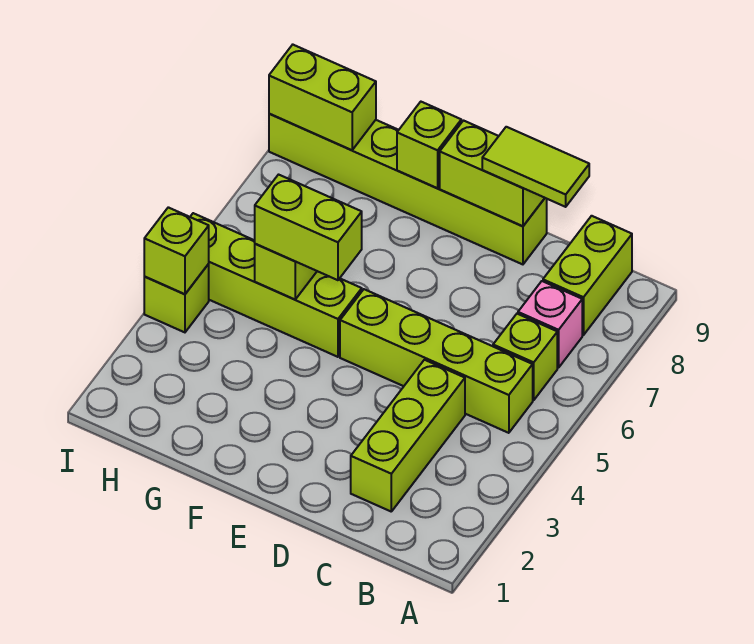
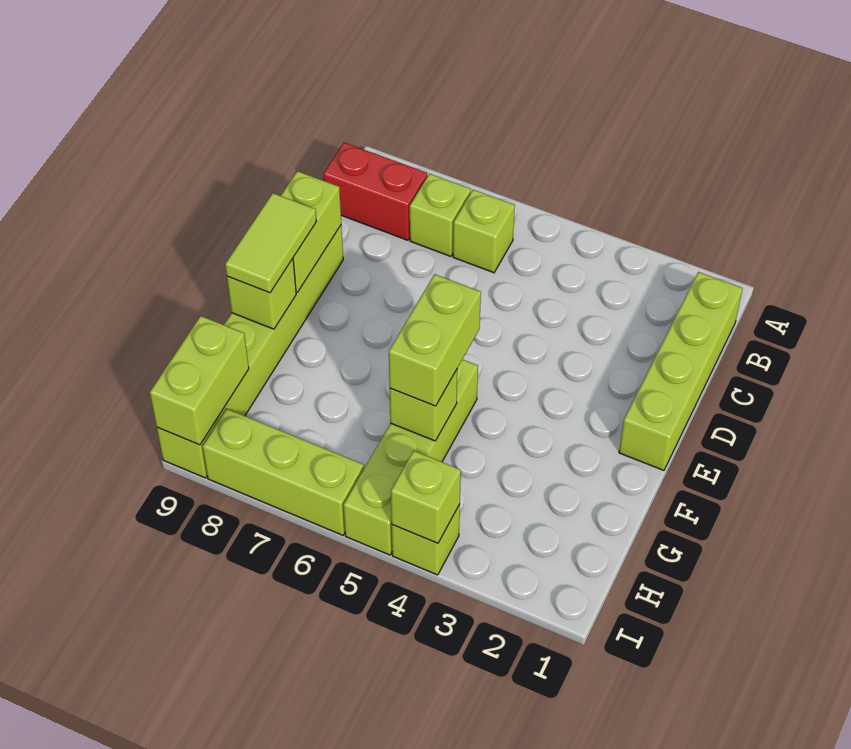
lime brick B5:E5 level 1 -> lime brick B1:E1 level 1
pink brick B7 level 1 -> lime brick B7 level 1
lime brick B8:B9 level 1 -> red brick B8:B9 level 1
lime brick C2:C4 level 1 -> lime brick I6:I8 level 1
lime tile C9:D9 level 3 -> lime tile E9:F9 level 3

